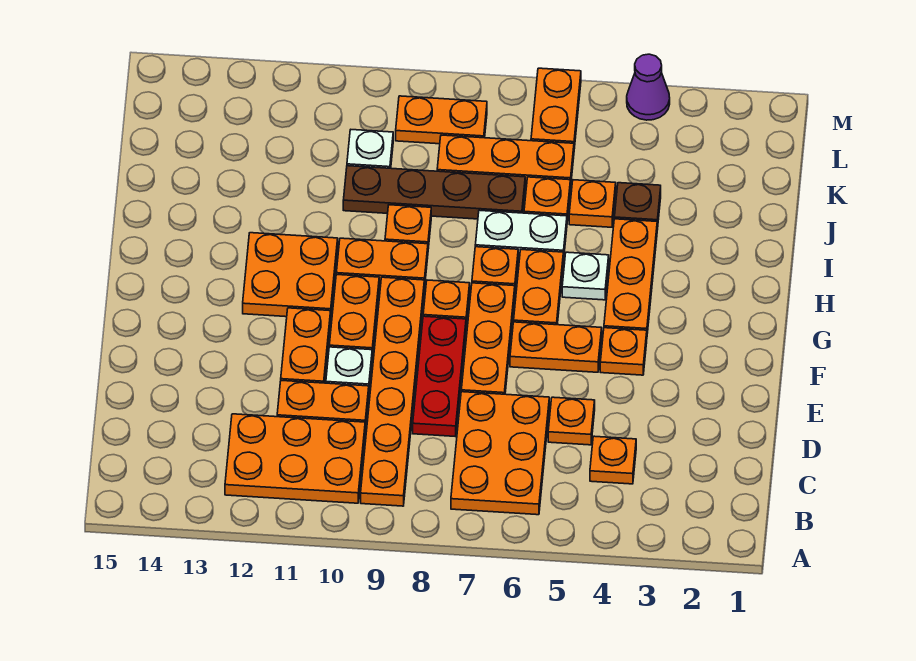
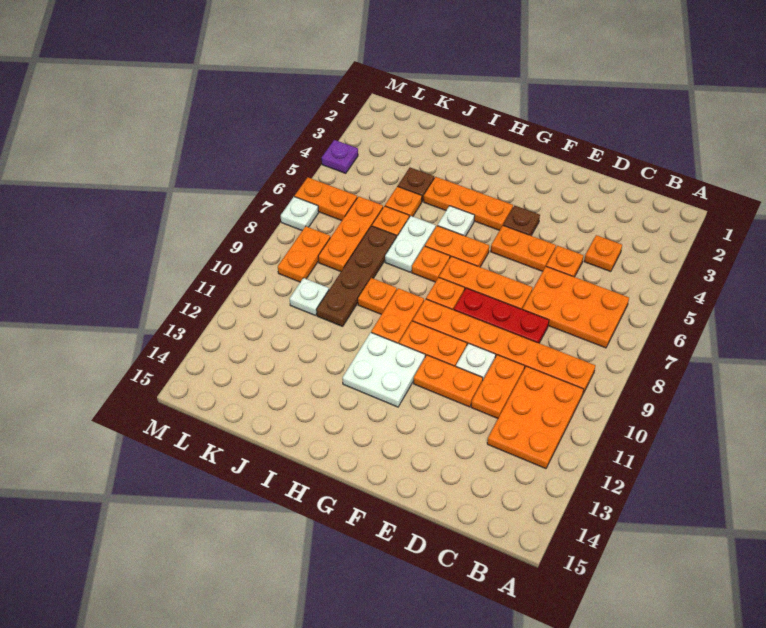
orange plate F4 level 1 -> brown plate F4 level 1
orange plate F5:F6 level 1 -> orange plate E5:F5 level 1
orange plate G11:H12 level 1 -> white plate G11:H12 level 1
purple cone M4 level 1 -> purple plate M4 level 1
none -> white plate M7 level 1

